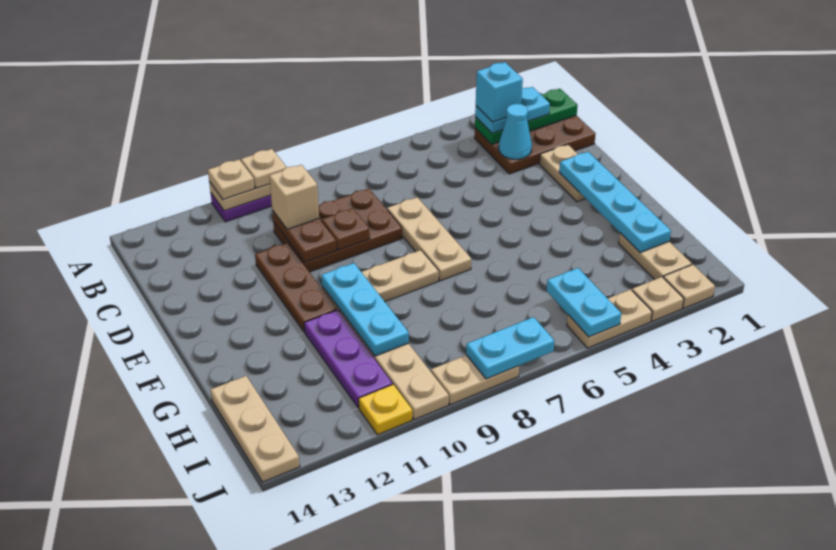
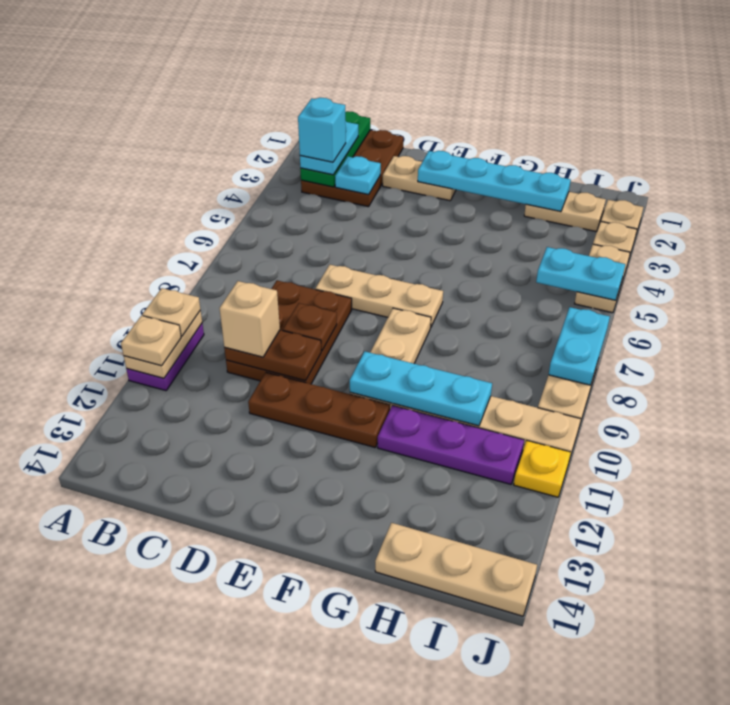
cyan cone C3 level 2 -> cyan plate C3 level 2

